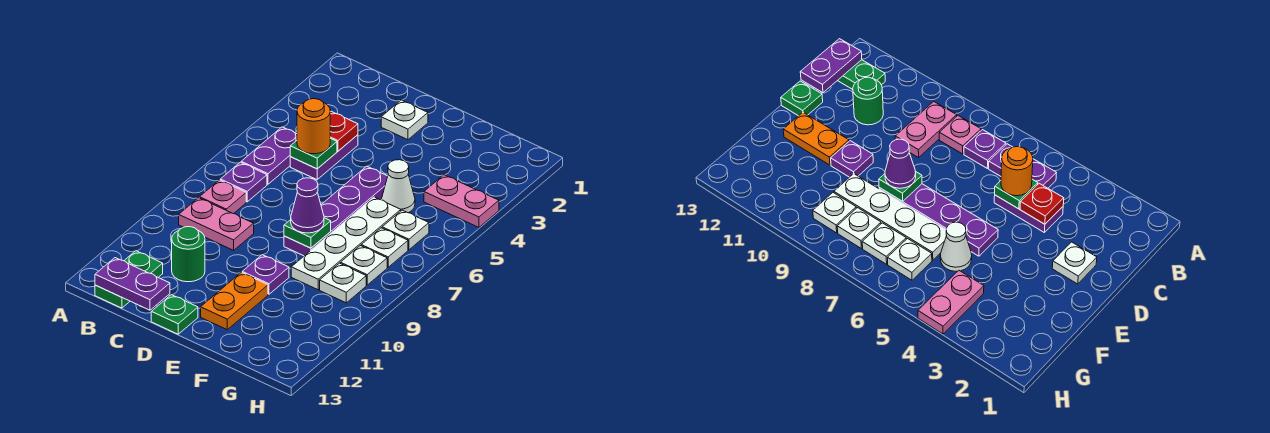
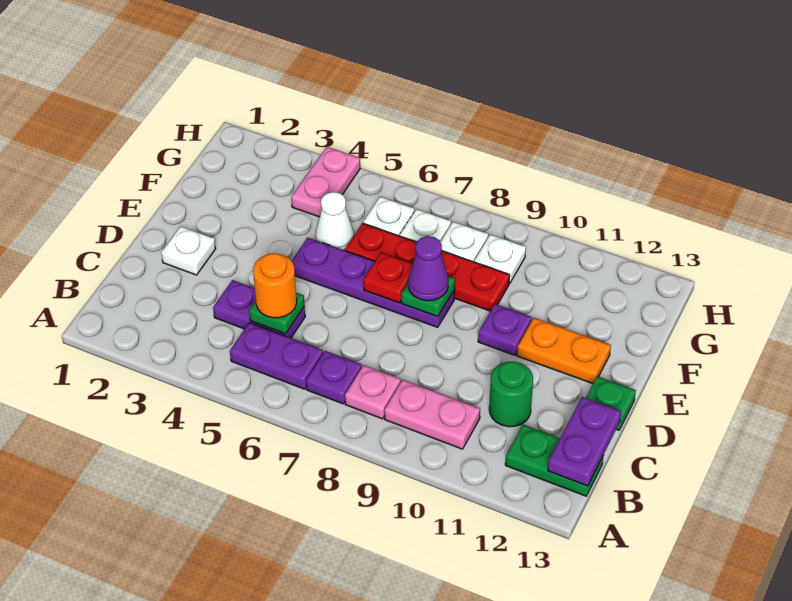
pink plate B9:C9 level 1 -> pink plate B9:B10 level 1
red plate C4 level 2 -> red plate E7 level 2
white plate F6:F9 level 1 -> red plate F6:F9 level 1

